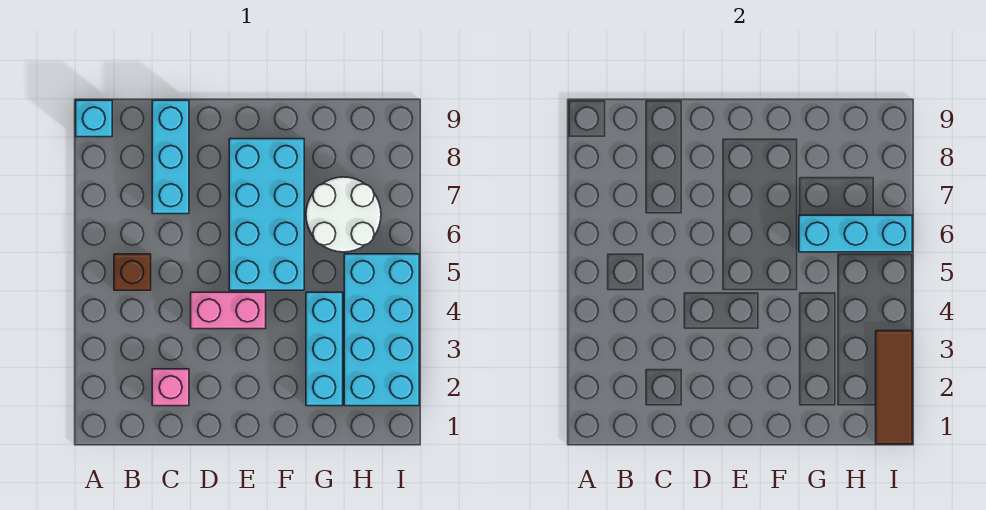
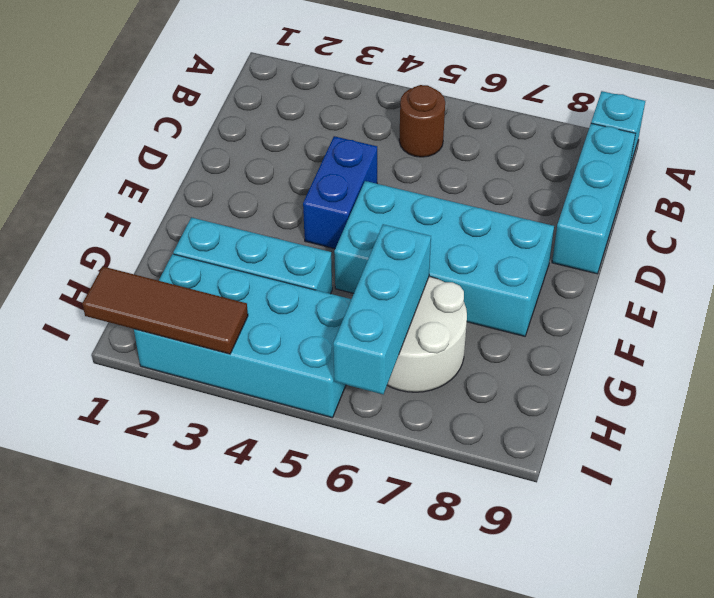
brown brick B5 level 1 -> brown round brick B5 level 1
pink brick C2 level 1 -> none
cyan brick C7:C9 level 1 -> cyan brick B9:D9 level 1
pink brick D4:E4 level 1 -> blue brick D4:E4 level 1

